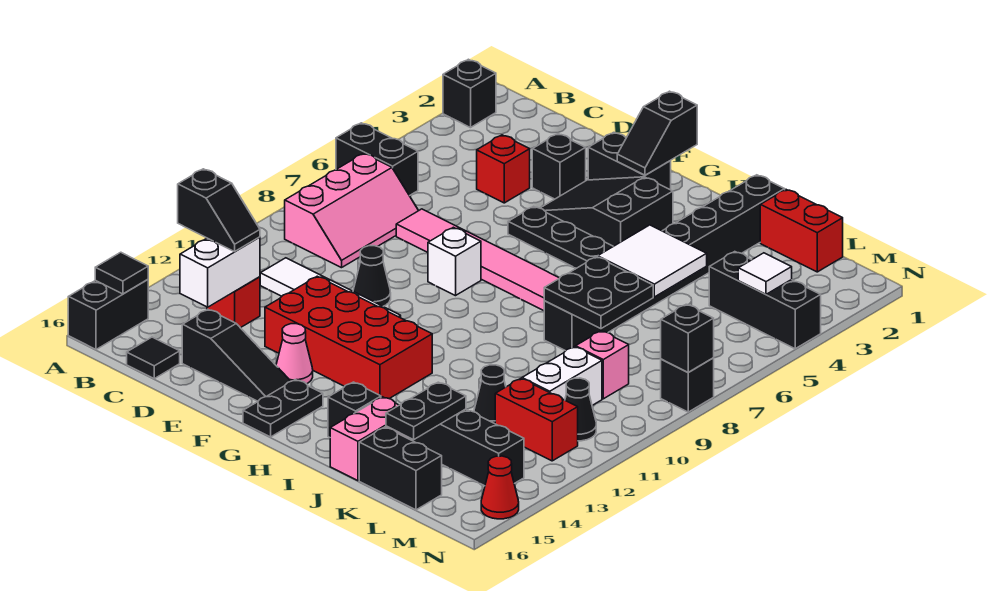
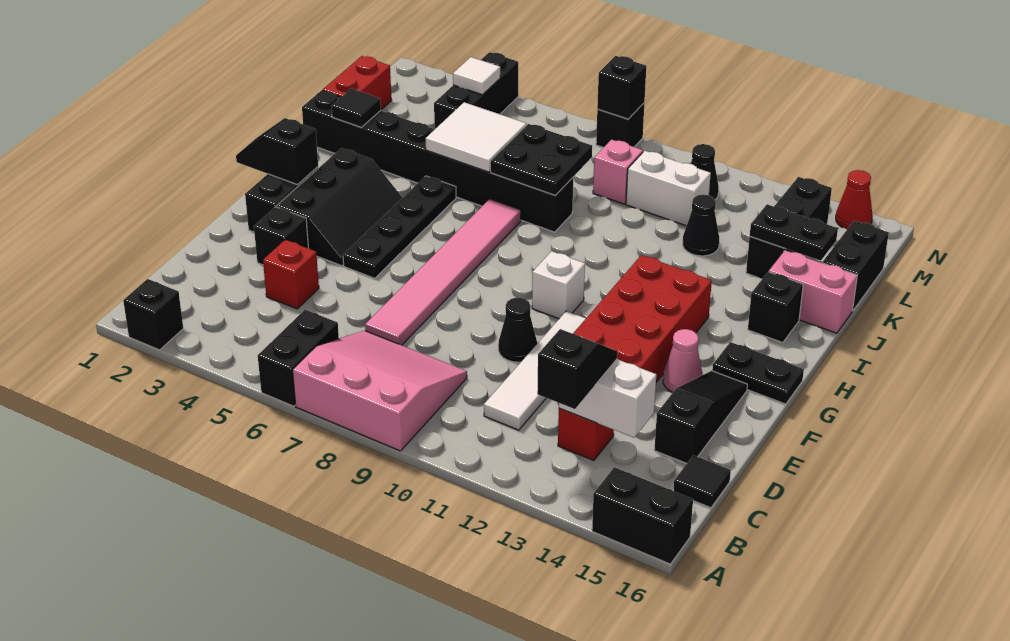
black tile A15 level 2 -> black tile J2 level 2
pink slope B7:C9 level 1 top B -> pink slope A7:C9 level 1 top A
black slope F3:H4 level 1 top H -> black slope F3:H4 level 1 top 3
white brick F8 level 1 -> white brick G10 level 1
black slope G1:G2 level 2 top 1 -> black slope G1:G2 level 2 top 2
red brick L12:M12 level 1 -> none

